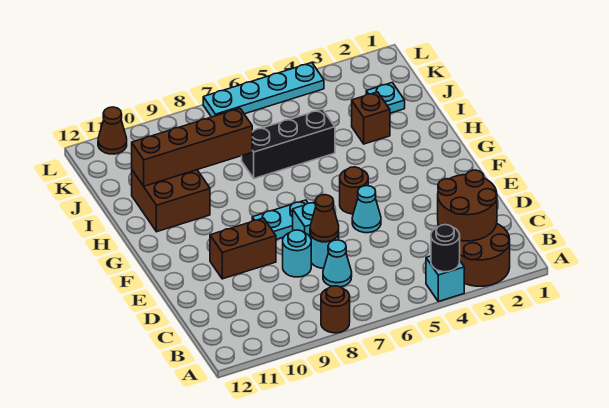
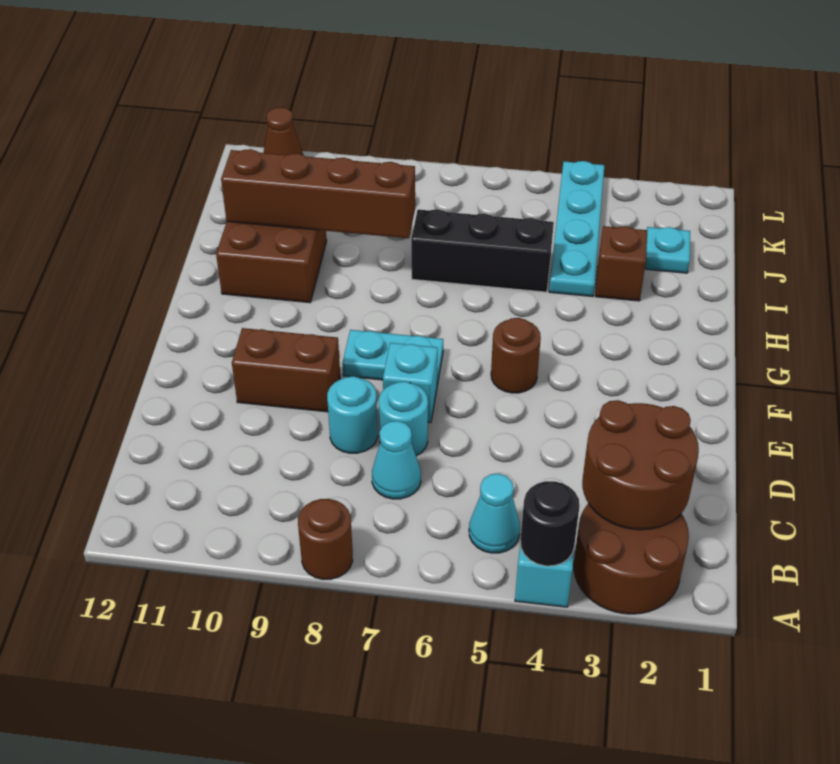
brown cone D7 level 2 -> none
cyan cone E5 level 1 -> cyan cone B5 level 1
cyan plate L4:L7 level 1 -> cyan plate I4:L4 level 1

